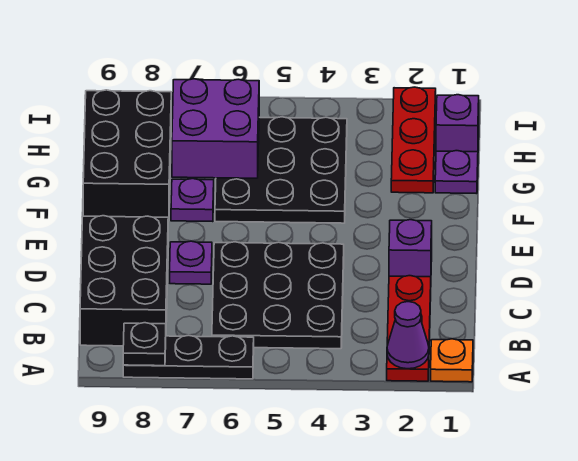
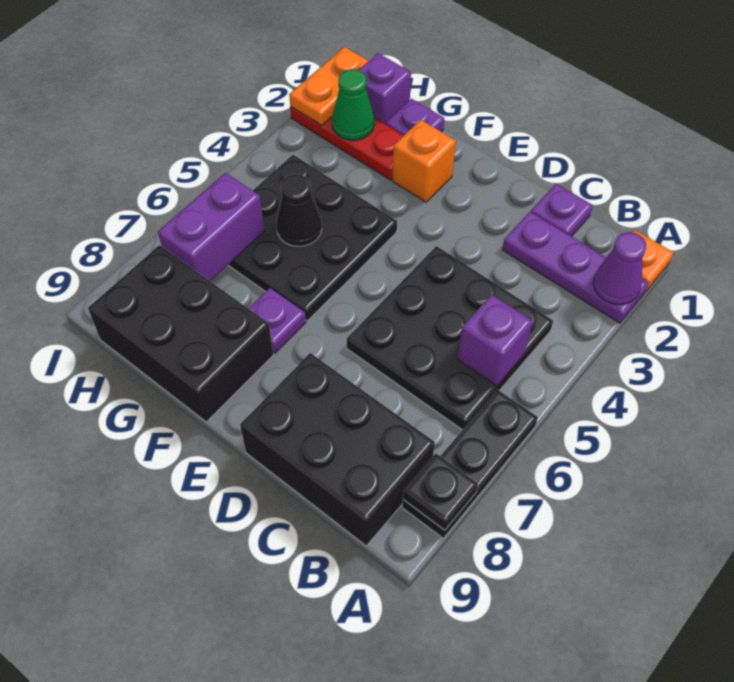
red plate A2:C2 level 1 -> purple plate A2:C2 level 1
purple brick D2 level 1 -> purple brick B5 level 2
purple plate D7 level 1 -> purple plate C1 level 1
none -> orange brick F2 level 1
none -> black cone G5 level 2
purple brick G6:H7 level 2 -> purple brick H6:H7 level 2
none -> green cone H2 level 2
none -> orange plate I1:I2 level 2

